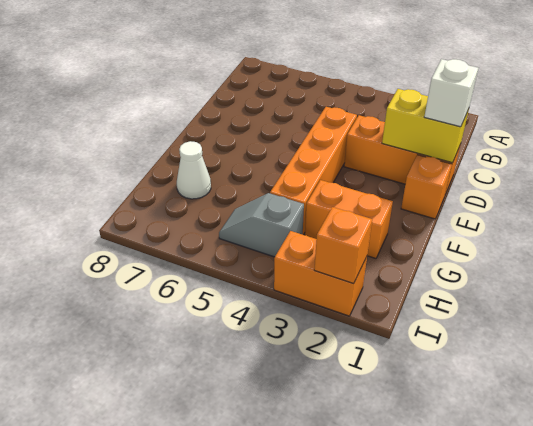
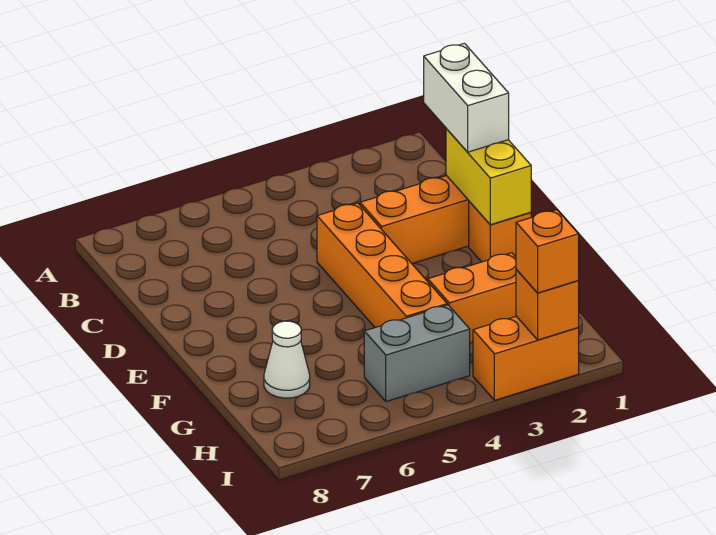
yellow brick D1:D2 level 2 -> yellow brick D1:E1 level 2
white brick D1 level 3 -> white brick C1:D1 level 3
grey slope H4:H5 level 1 top 4 -> grey brick H4:H5 level 1
none -> orange brick I2 level 3

